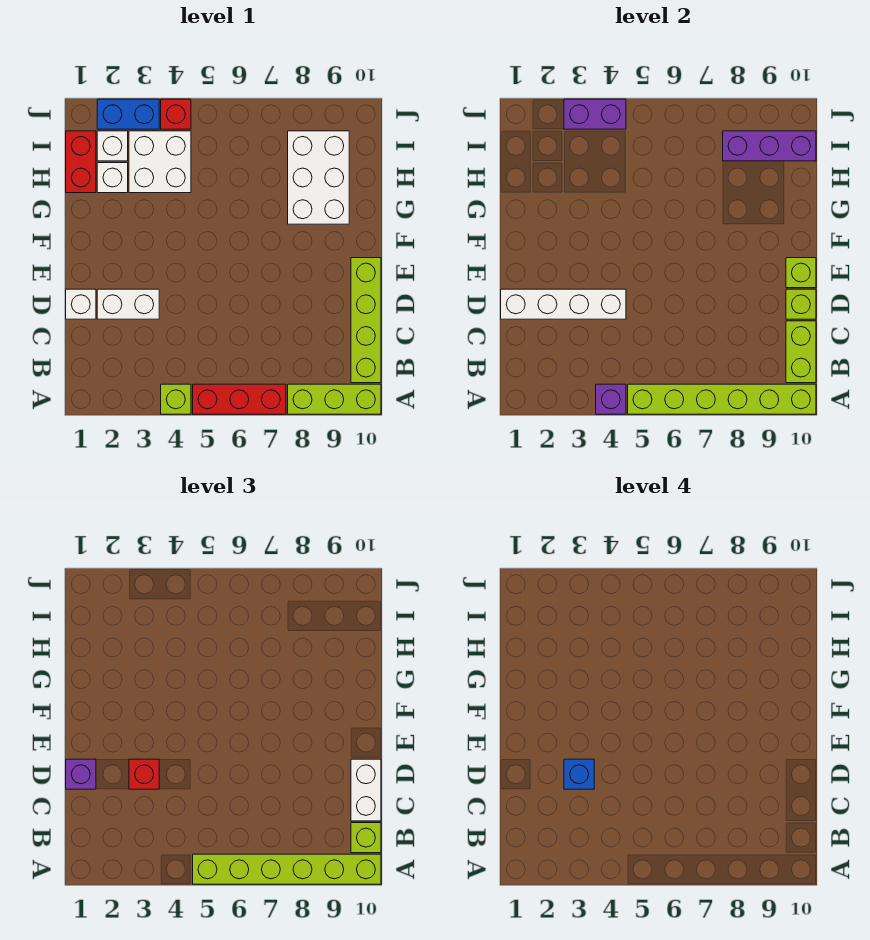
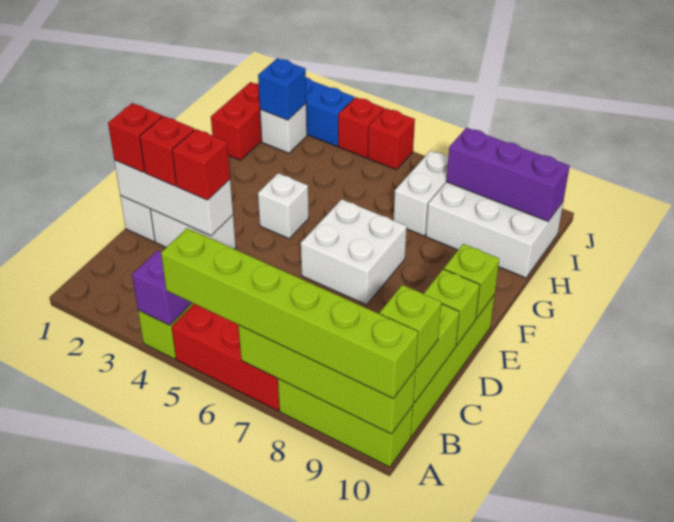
lime brick A5:A10 level 2 -> lime brick A7:A10 level 2
white brick C10:D10 level 3 -> white brick H7:I7 level 1
white brick D1:D4 level 2 -> white brick D1:D3 level 2
purple brick D1 level 3 -> red brick D1 level 3
none -> red brick D2 level 3
blue brick D3 level 4 -> blue brick I2 level 2
white brick G8:I9 level 1 -> white brick H8:I10 level 1
white brick H2 level 1 -> white brick F4 level 1
white brick H3:I4 level 1 -> white brick E6:F7 level 1
purple brick J3:J4 level 2 -> none
none -> red brick J5 level 1

